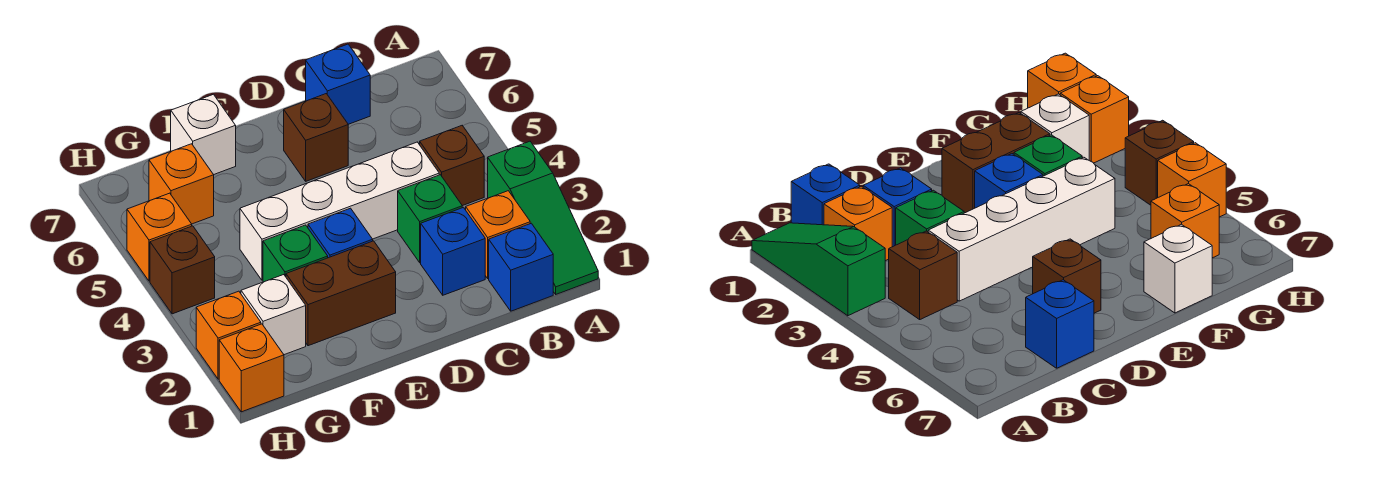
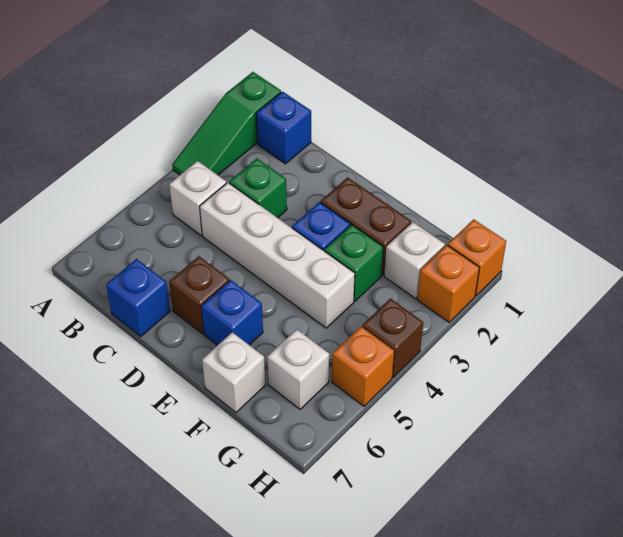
green slope A1:A3 level 1 top 3 -> green slope A1:A3 level 1 top 1
orange brick B2 level 1 -> none
brown brick B4 level 1 -> white brick B4 level 1
blue brick C2 level 1 -> blue brick E6 level 1
orange brick G6 level 1 -> white brick G6 level 1

